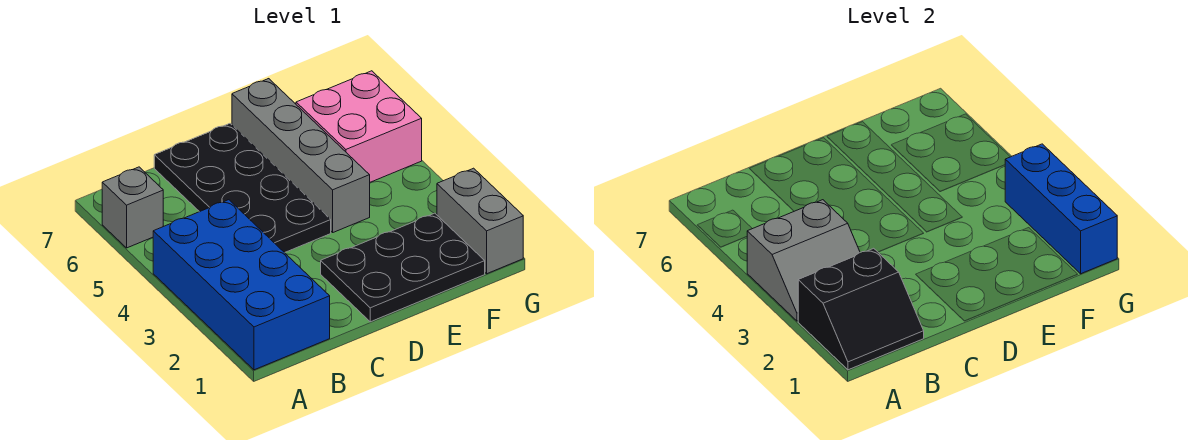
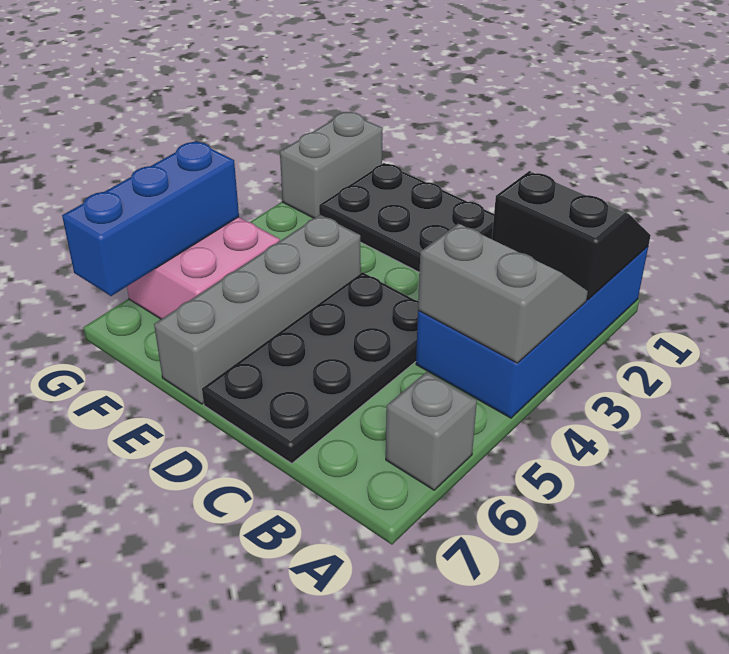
blue brick G1:G3 level 2 -> blue brick G5:G7 level 2

